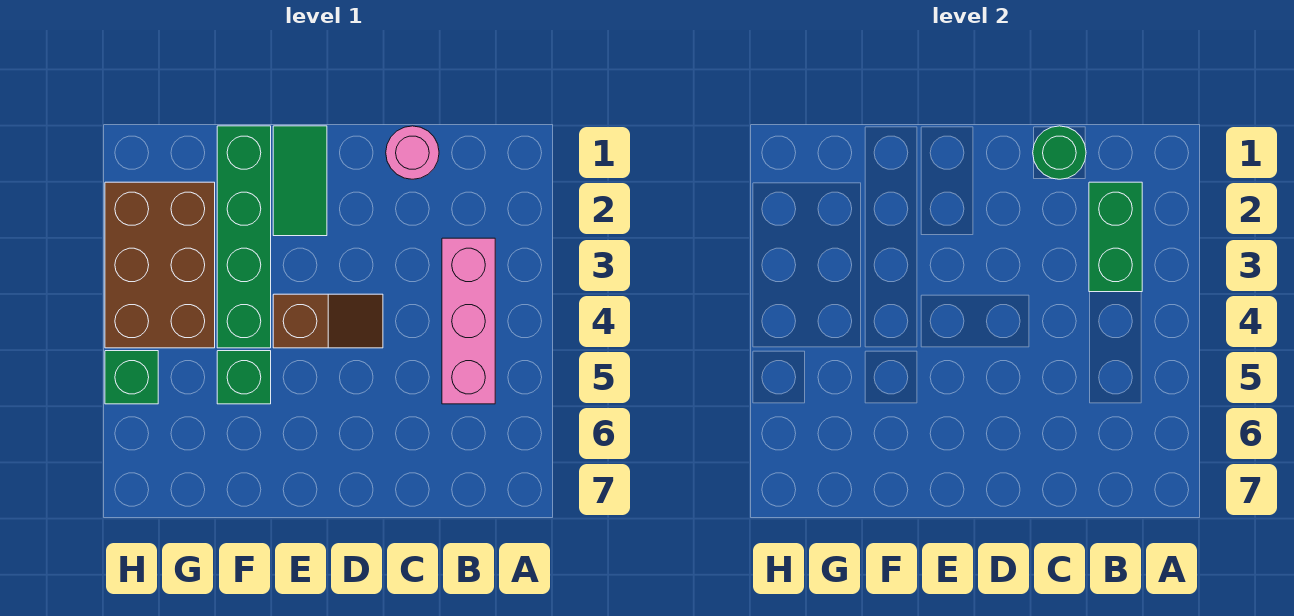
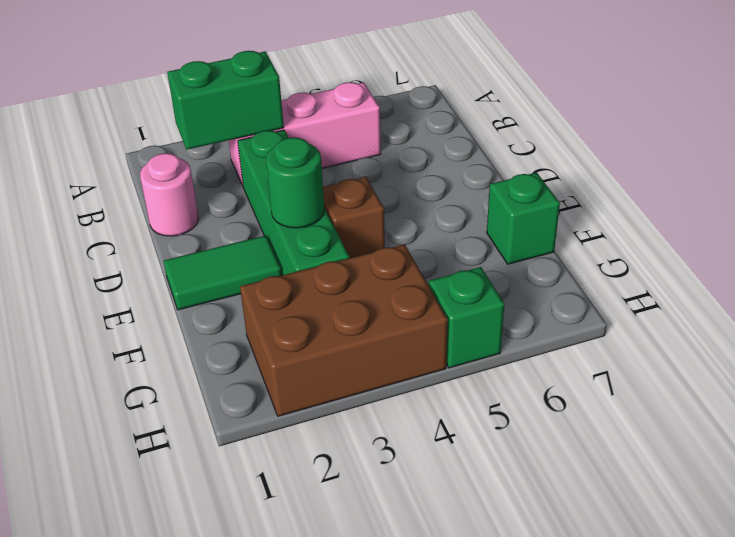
green round brick C1 level 2 -> green round brick E3 level 2
green brick F1:F4 level 1 -> green brick C3:F3 level 1
green brick F5 level 1 -> green brick F7 level 1

